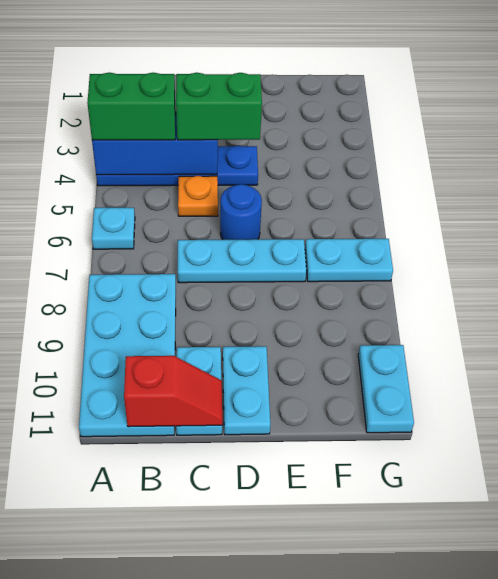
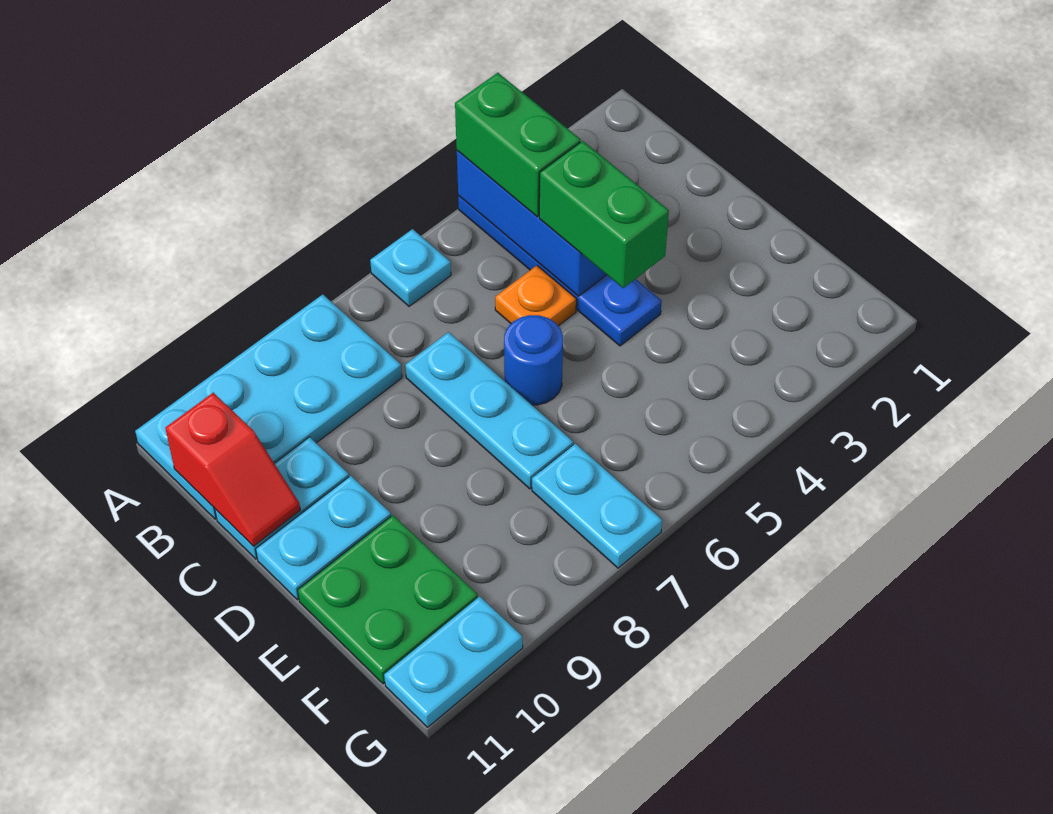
none -> green plate E10:F11 level 1

